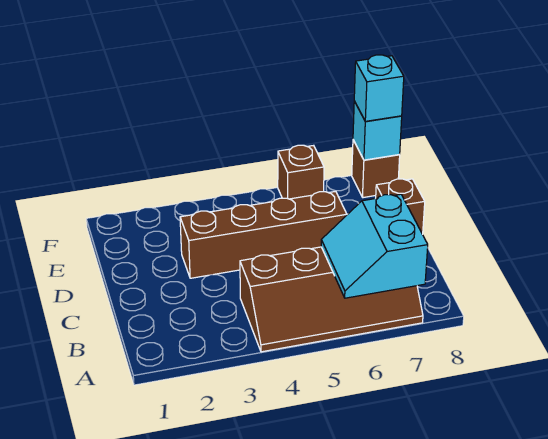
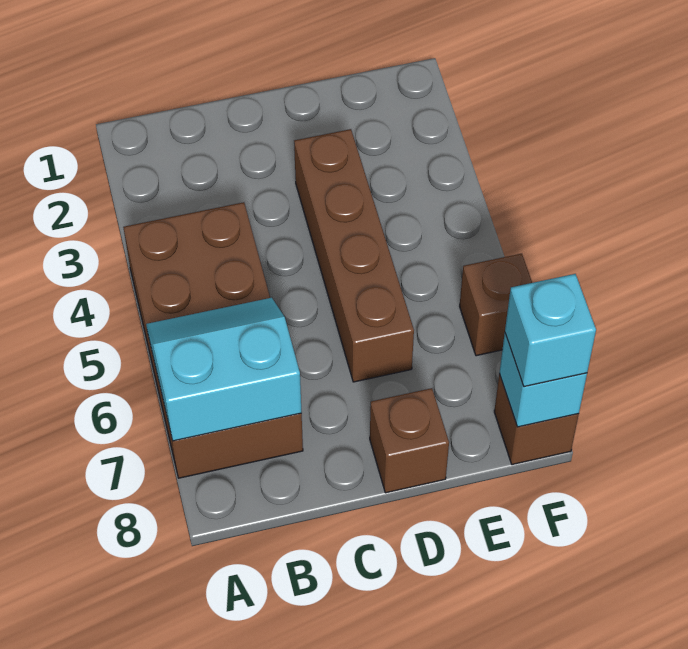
brown slope A4:B7 level 1 top B -> brown brick A4:B7 level 1

